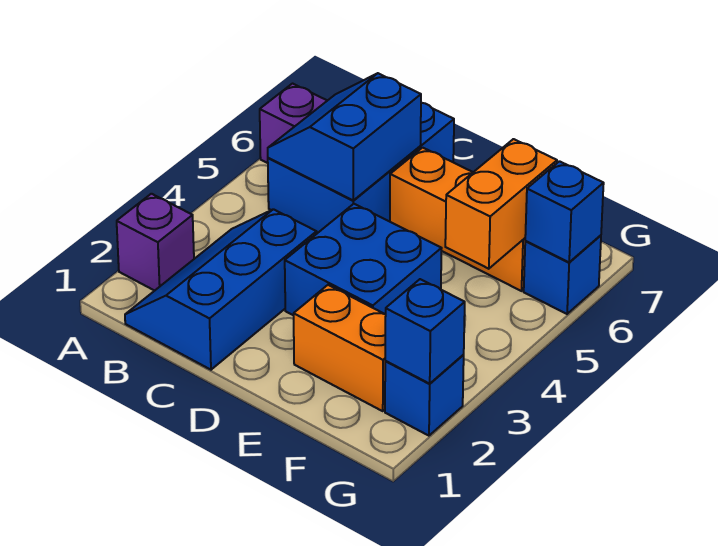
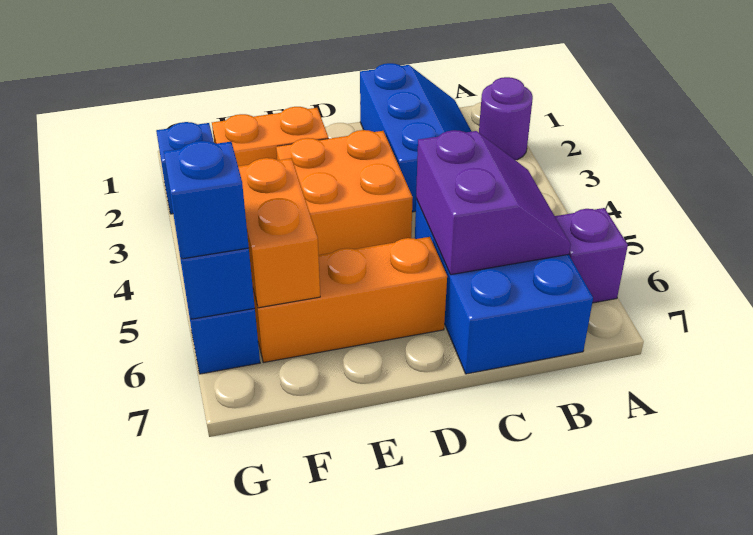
purple brick A2 level 1 -> purple round brick A2 level 1
blue slope B5:C6 level 2 top C -> purple slope B5:C6 level 2 top C
blue brick D3:E4 level 1 -> orange brick D3:E4 level 1
blue brick G2 level 2 -> blue brick G6 level 3

